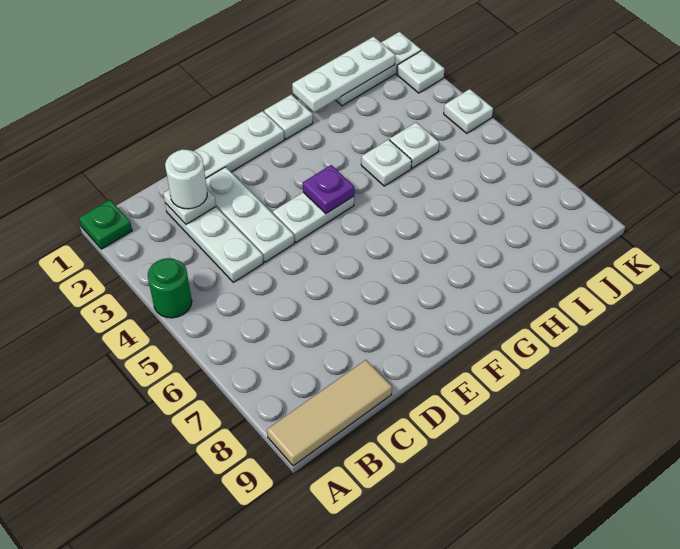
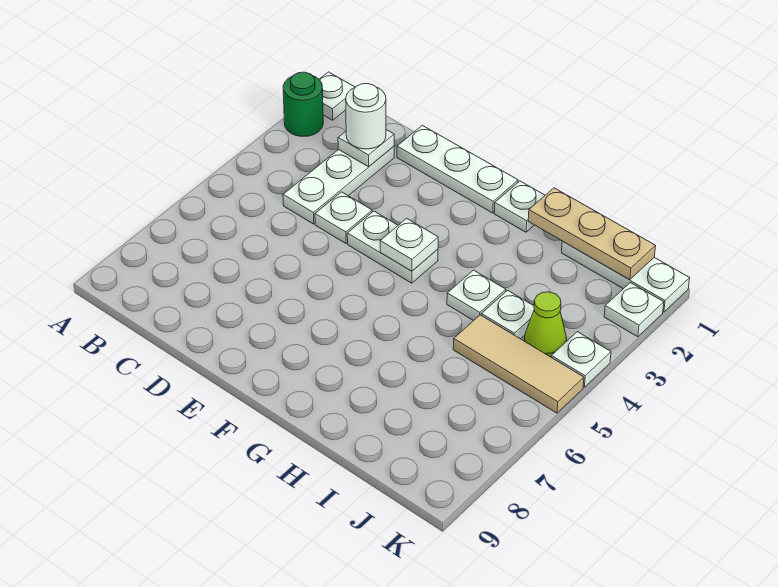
green plate A1 level 1 -> white plate A1 level 1
green round brick A4 level 1 -> green round brick A2 level 1
tan tile A9:C9 level 1 -> tan tile I5:K5 level 1
white plate D2:D4 level 1 -> white plate D4 level 1
purple plate F4 level 2 -> white plate F4 level 2
white plate H1:J1 level 2 -> tan plate H1:J1 level 2
none -> lime cone J4 level 1

